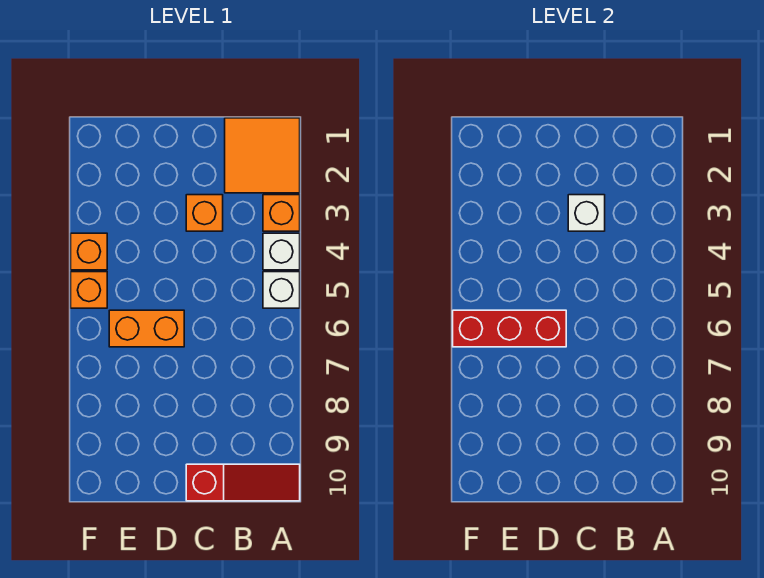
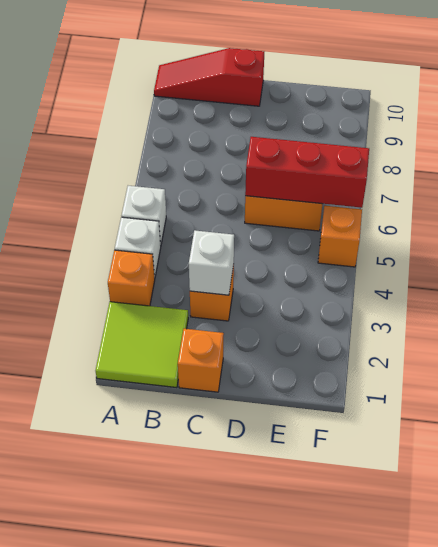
orange tile A1:B2 level 1 -> lime tile A1:B2 level 1
orange brick F4 level 1 -> orange brick C1 level 1

